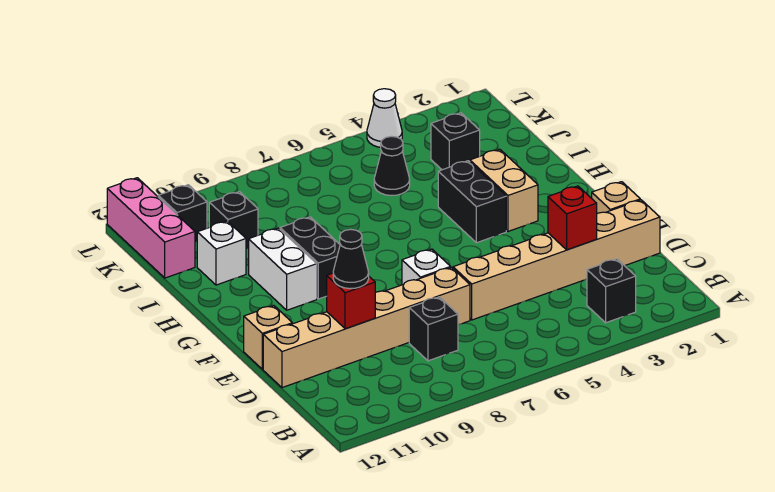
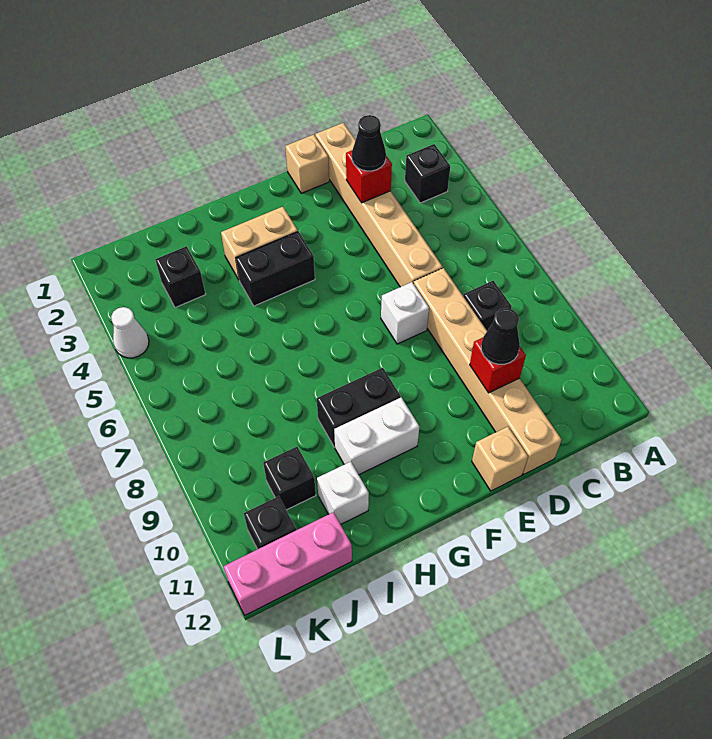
black cone J5 level 1 -> black cone D3 level 3

